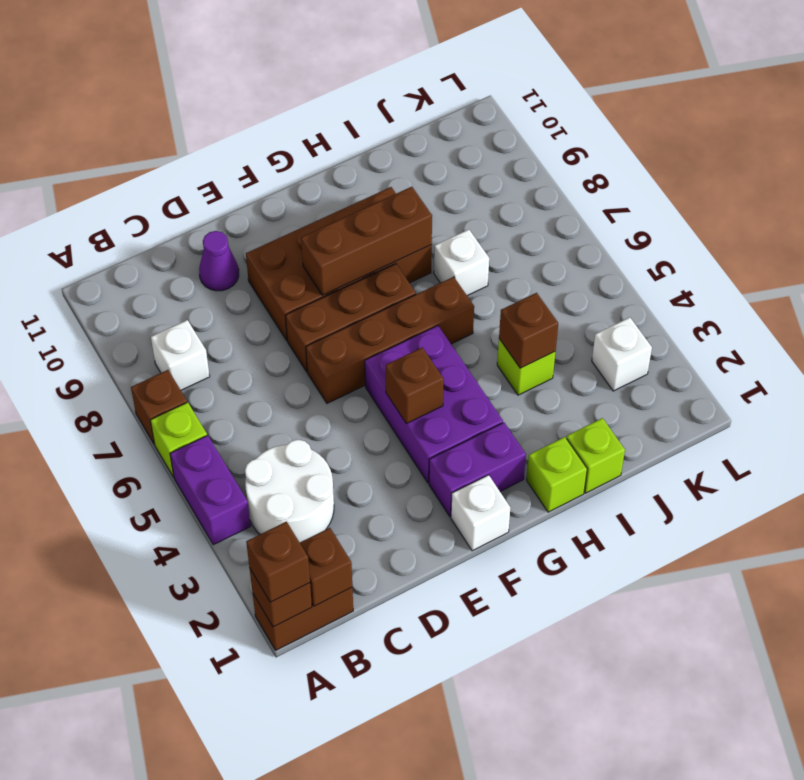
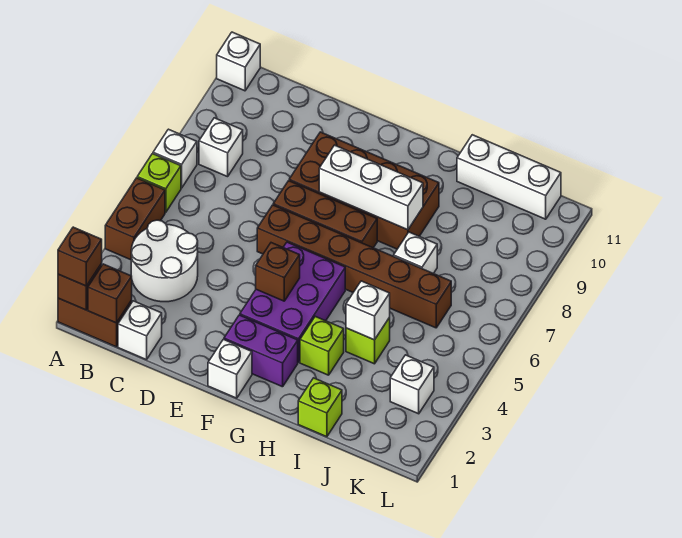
purple brick A4:A5 level 1 -> brown brick A4:A5 level 1
brown brick A7 level 1 -> white brick A7 level 1
none -> white brick A11 level 1
none -> white brick C1 level 1
purple cone D10 level 1 -> none
brown brick E6:H6 level 1 -> brown brick E6:J6 level 1
brown brick F8:H8 level 2 -> white brick F8:H8 level 2
lime brick H1 level 1 -> lime brick H3 level 1
brown brick I4 level 2 -> white brick I4 level 2
none -> white brick I11:K11 level 1

